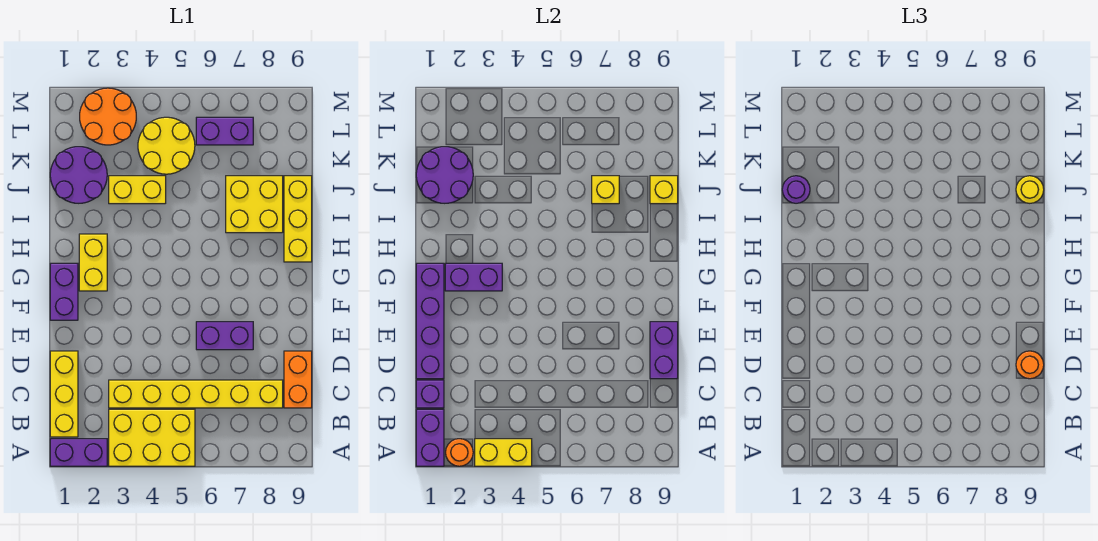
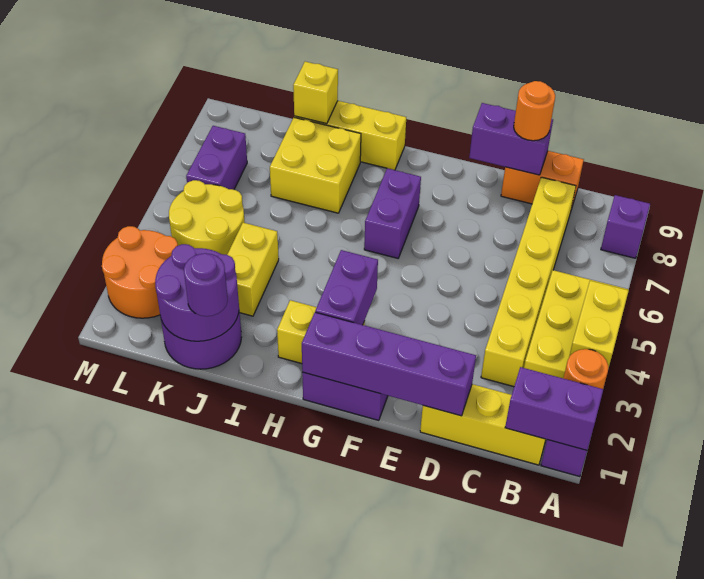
purple brick C1 level 2 -> purple brick A8 level 1
purple brick E6:E7 level 1 -> purple brick G6:G7 level 1
yellow brick J7 level 2 -> none
yellow round brick J9 level 3 -> none

